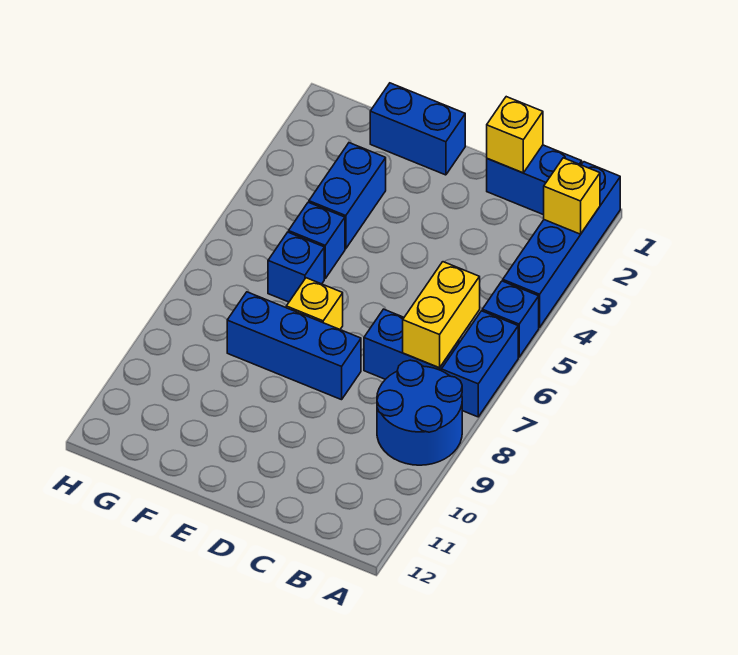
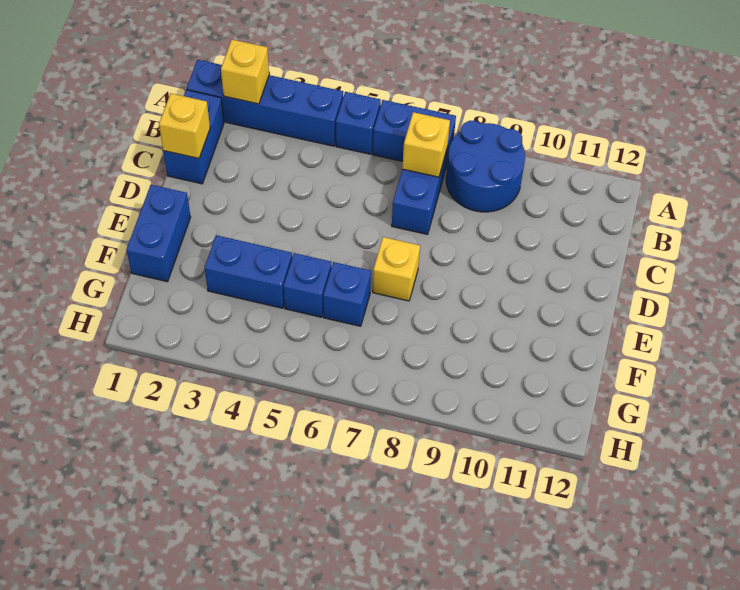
yellow brick B6:B7 level 2 -> yellow brick B7 level 2
blue brick D8:F8 level 1 -> none

